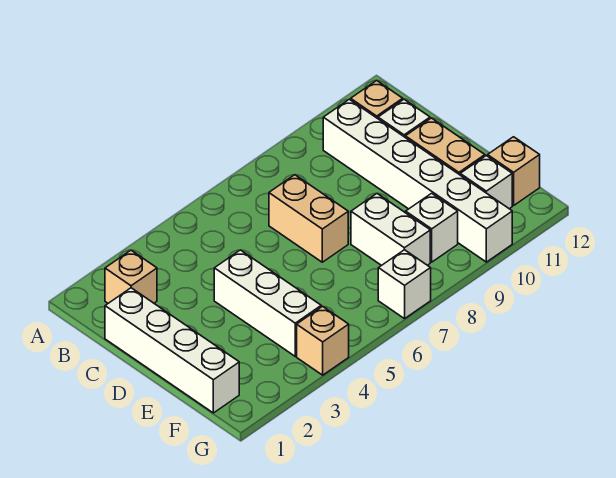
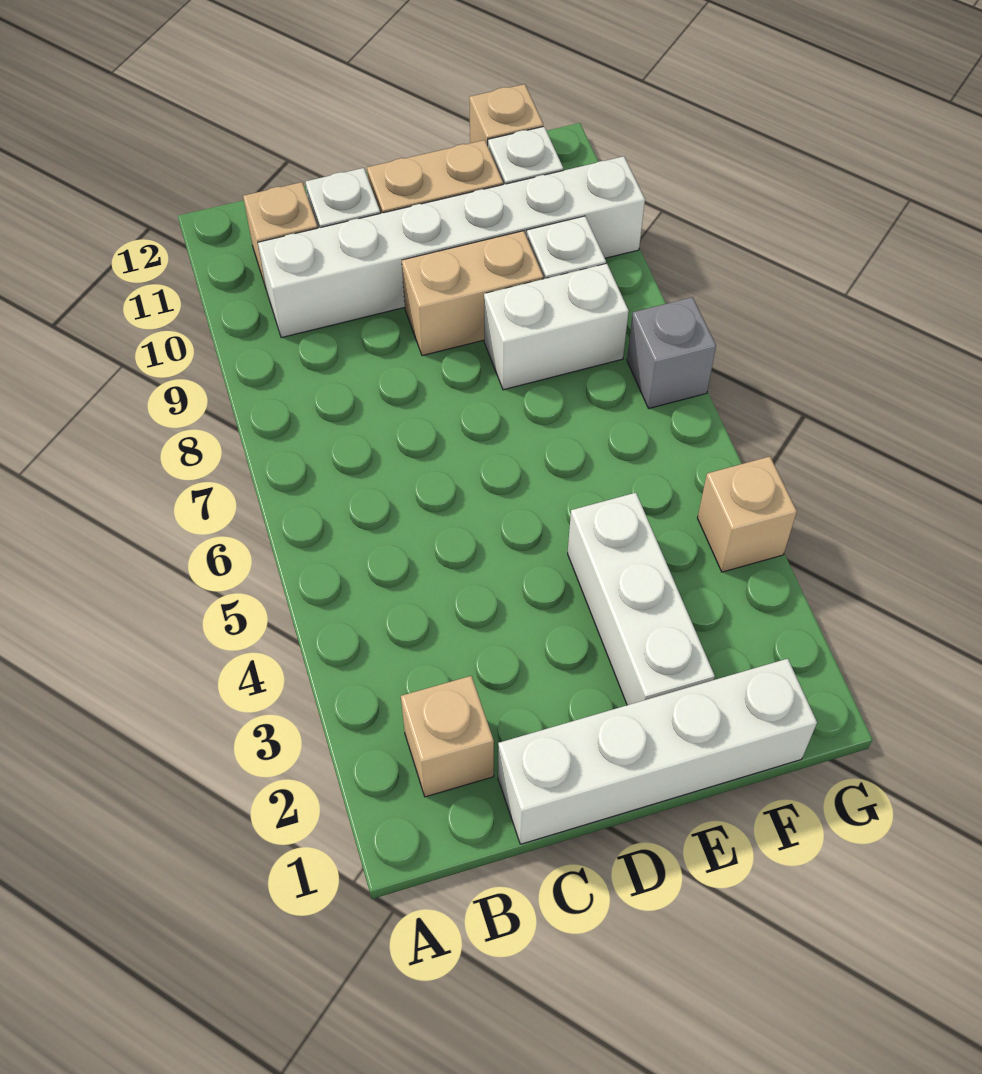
tan brick C7:D7 level 1 -> tan brick D9:E9 level 1
white brick D4:F4 level 1 -> white brick E2:E4 level 1
white brick G7 level 1 -> grey brick G7 level 1

